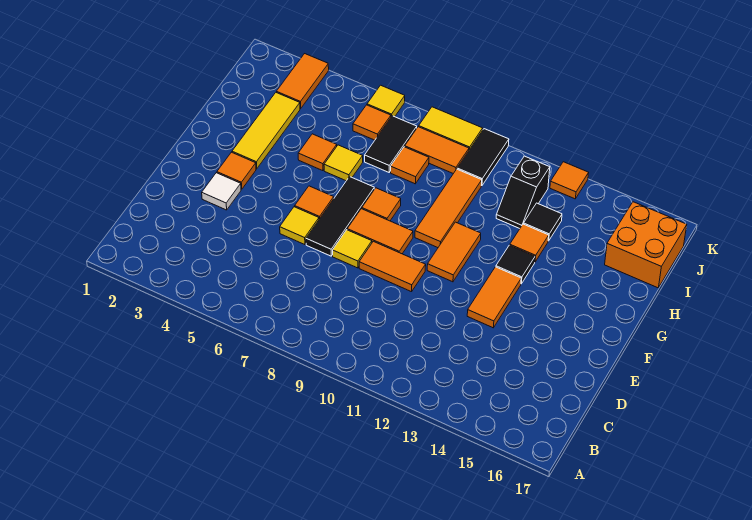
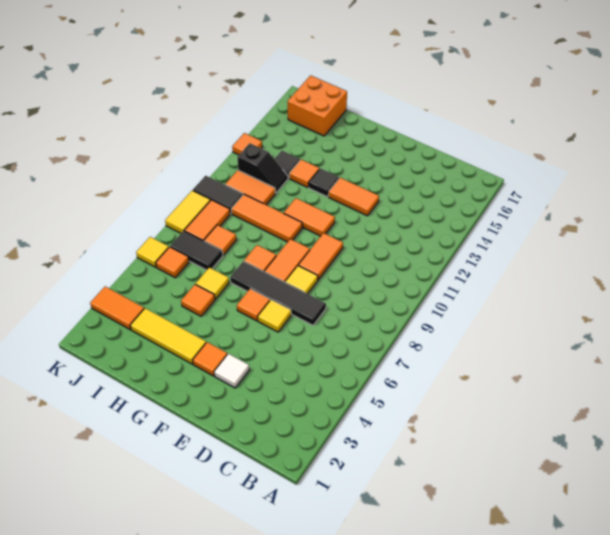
black tile E7:G7 level 1 -> black tile D7:G7 level 1
none -> orange tile I11:J11 level 1

